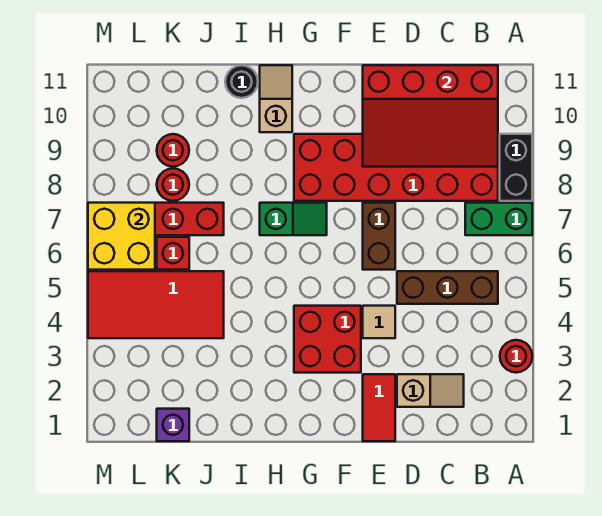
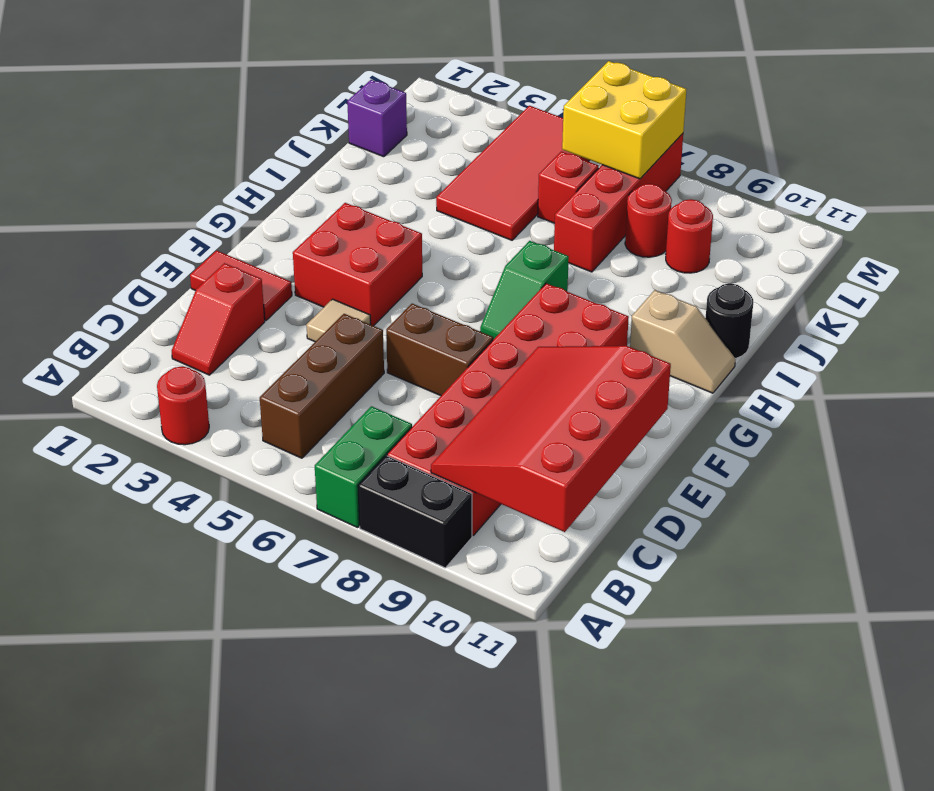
tan slope C2:D2 level 1 top D -> red slope C2:D2 level 1 top D

